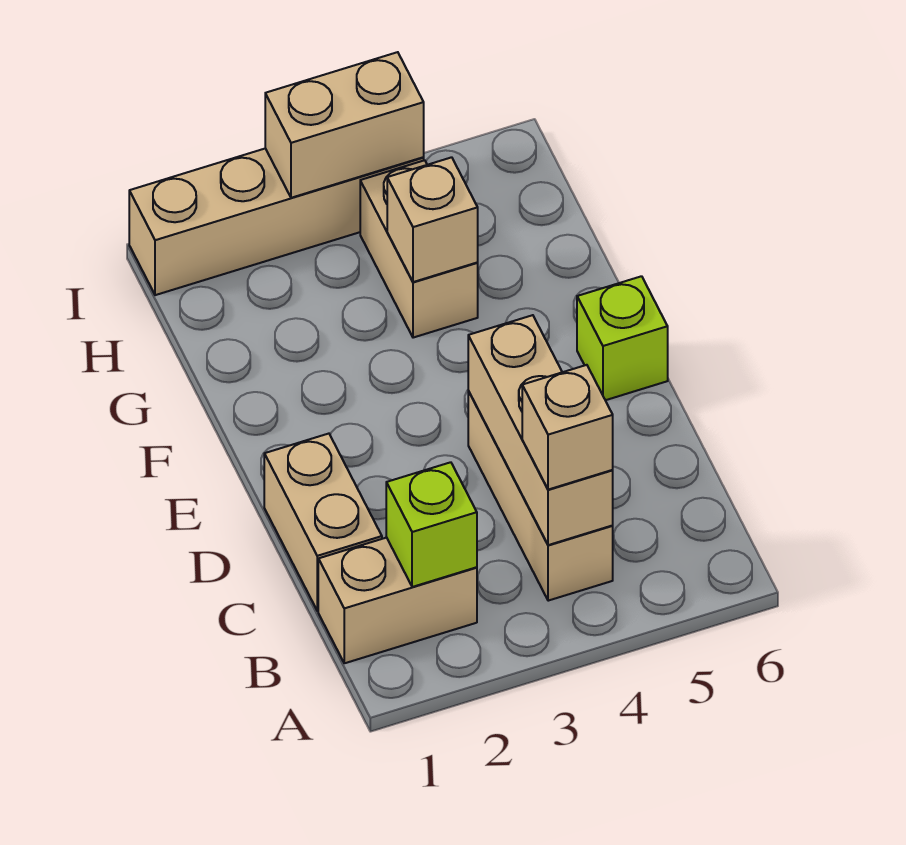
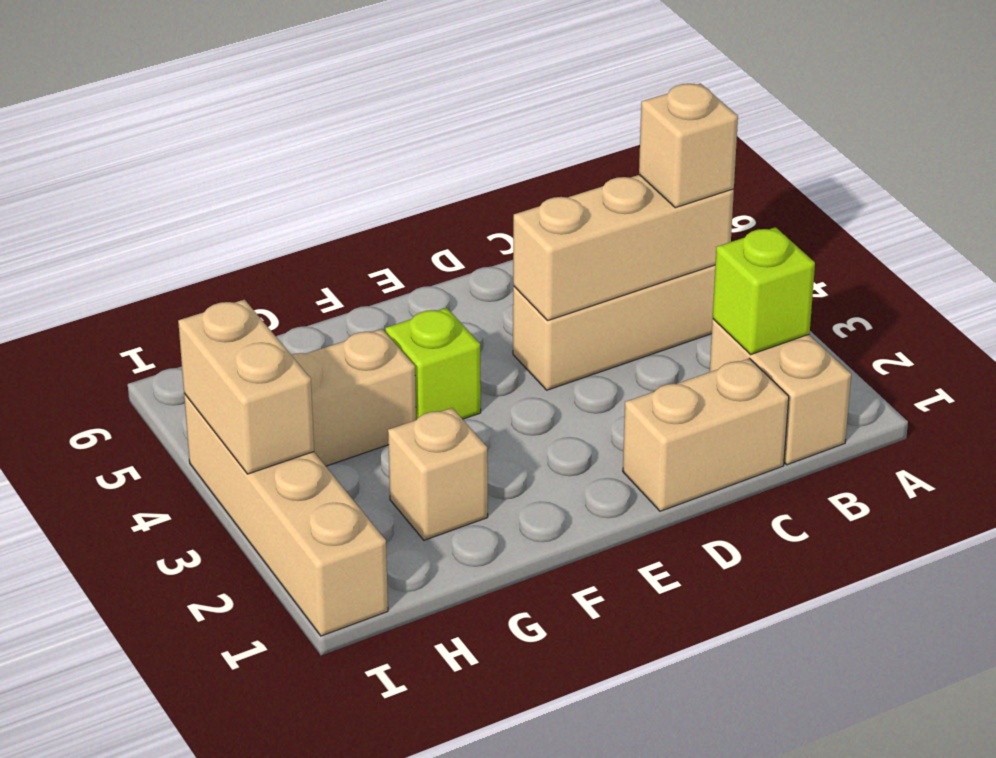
lime brick E6 level 1 -> lime brick F4 level 1
tan brick G4 level 2 -> tan brick G2 level 1

